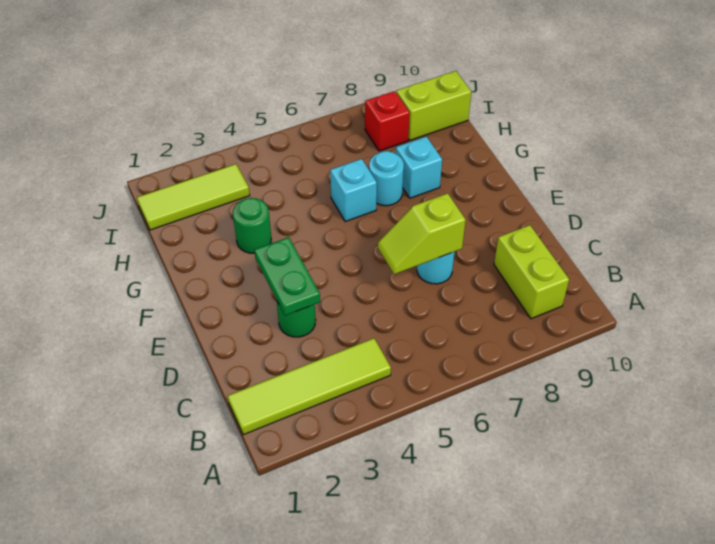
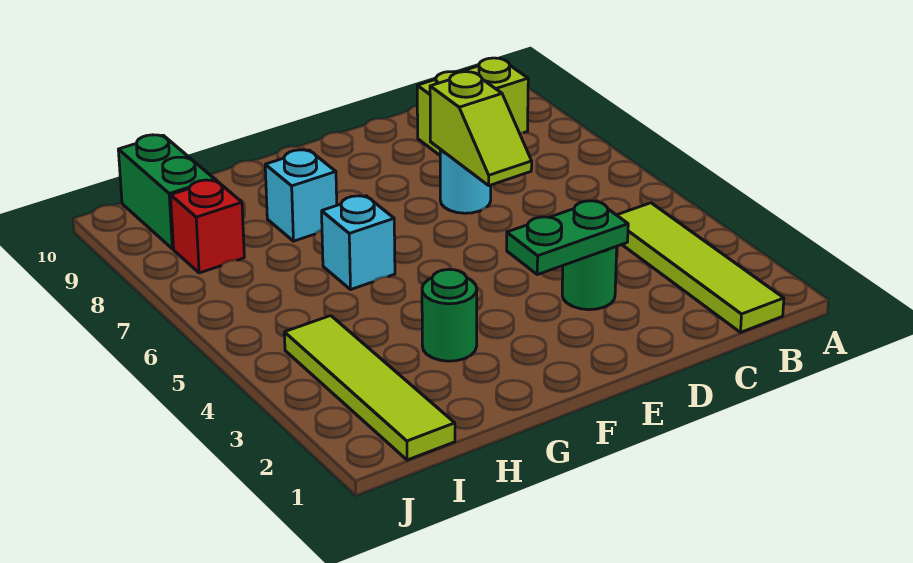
cyan round brick G7 level 1 -> none
lime tile I1:I3 level 1 -> lime tile I1:I4 level 1
lime brick I9:I10 level 1 -> green brick I9:I10 level 1

